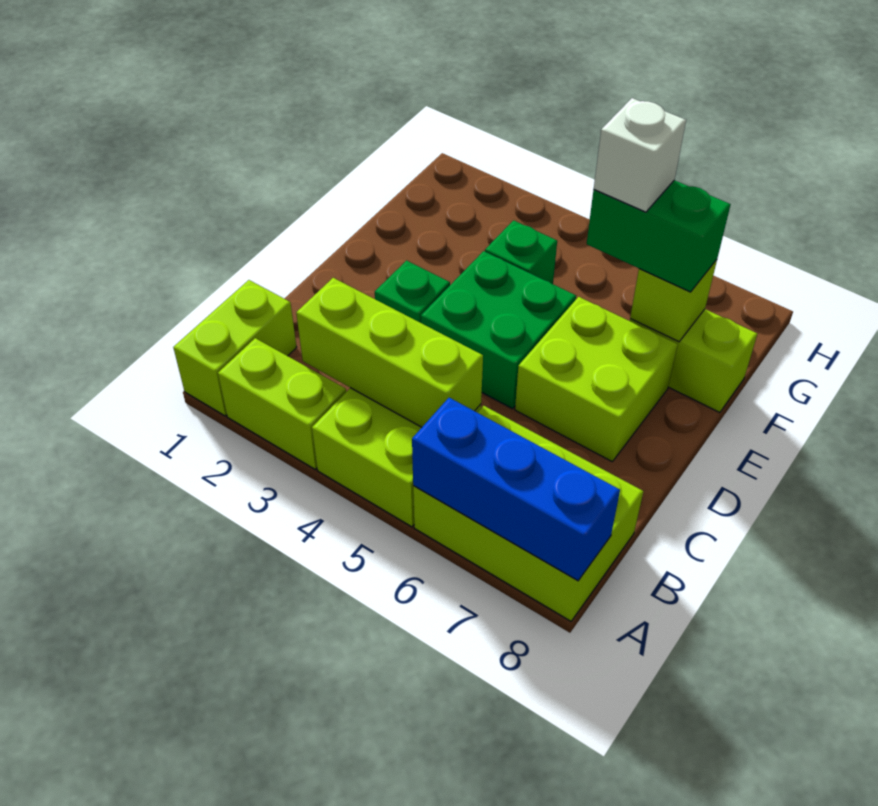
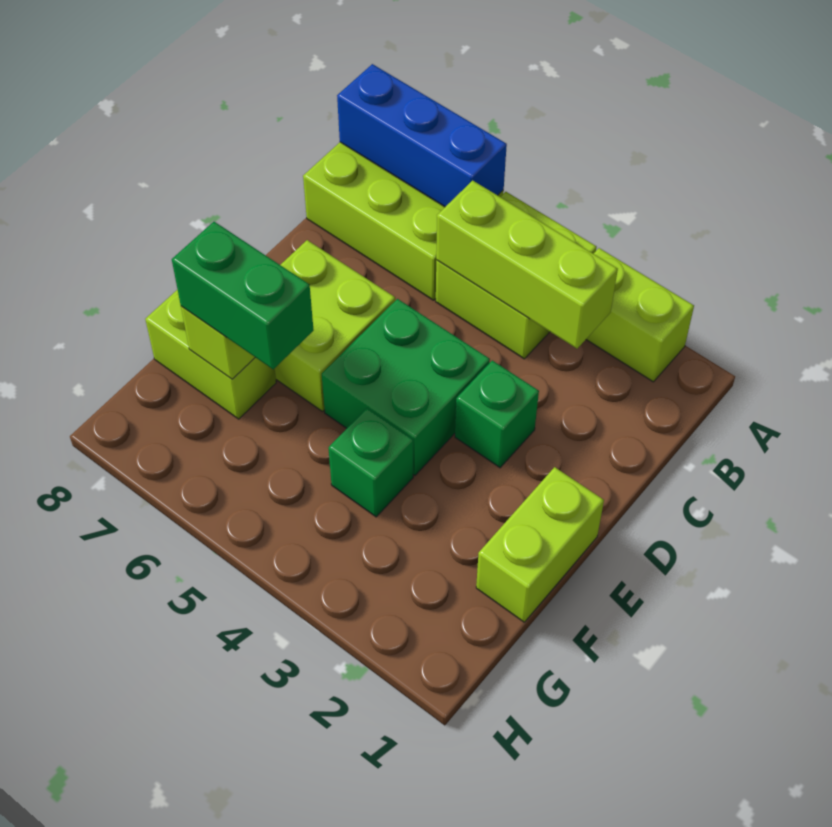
lime brick A1:B1 level 1 -> lime brick E1:F1 level 1
white brick F6 level 4 -> none

